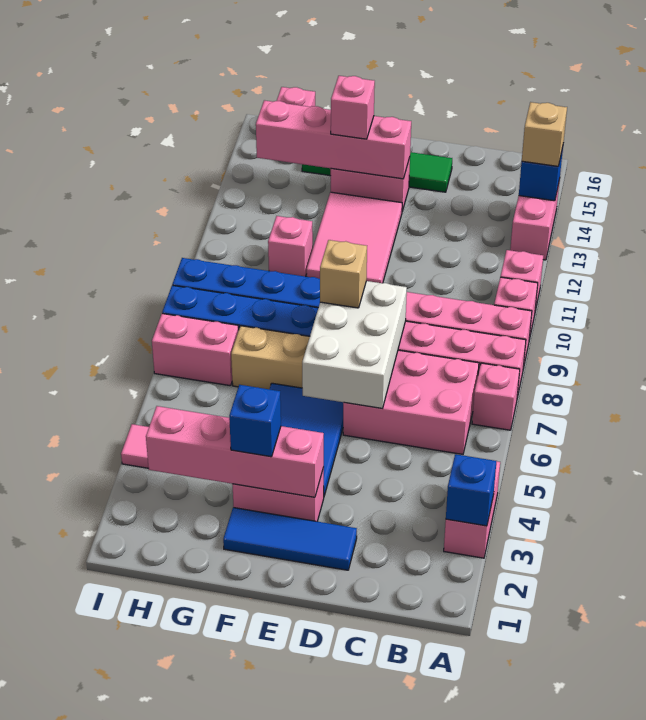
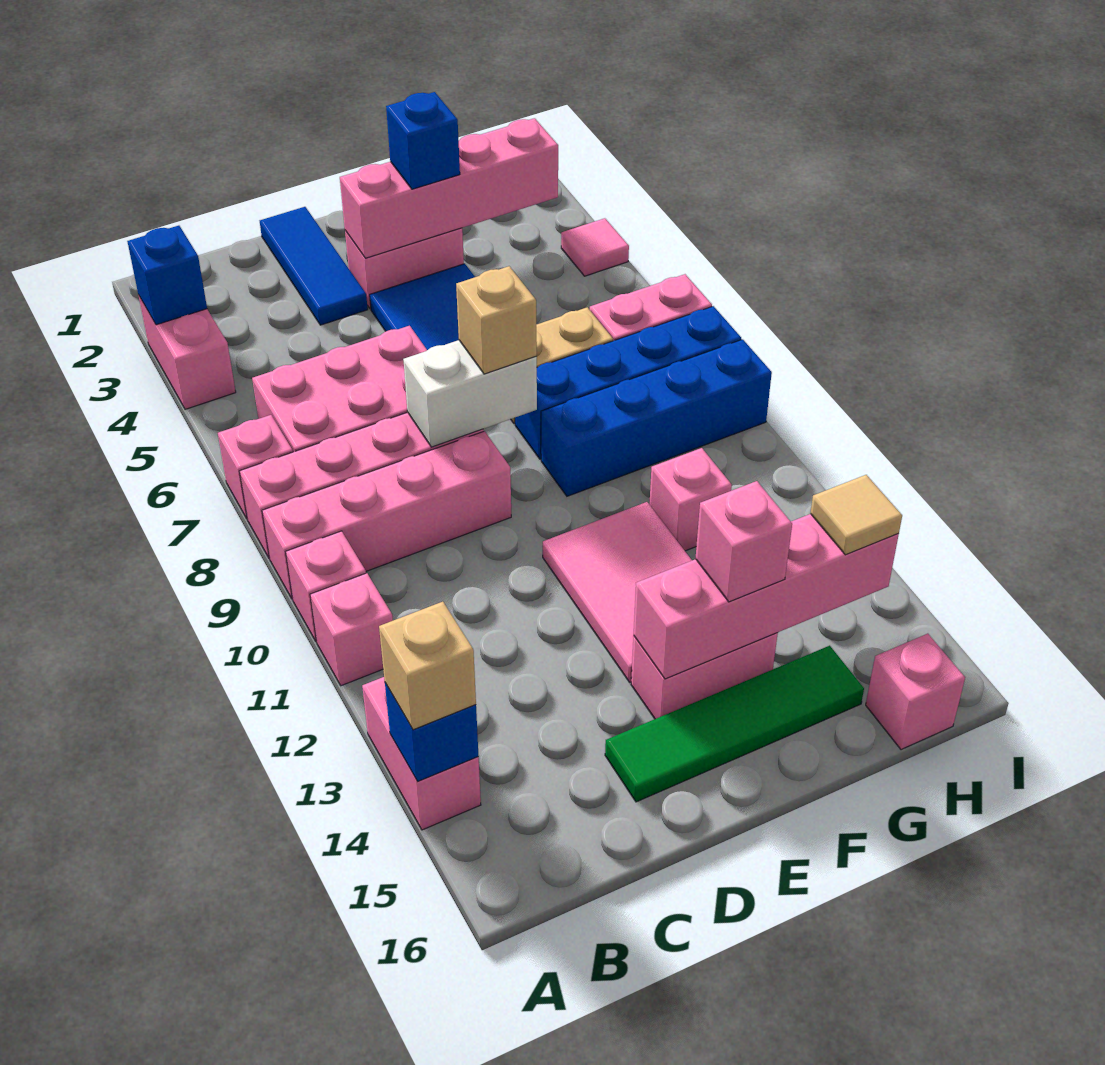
blue tile D2:F2 level 1 -> blue tile D1:D3 level 1
white brick D6:E8 level 2 -> white brick D8:E8 level 2
none -> tan tile H14 level 3

